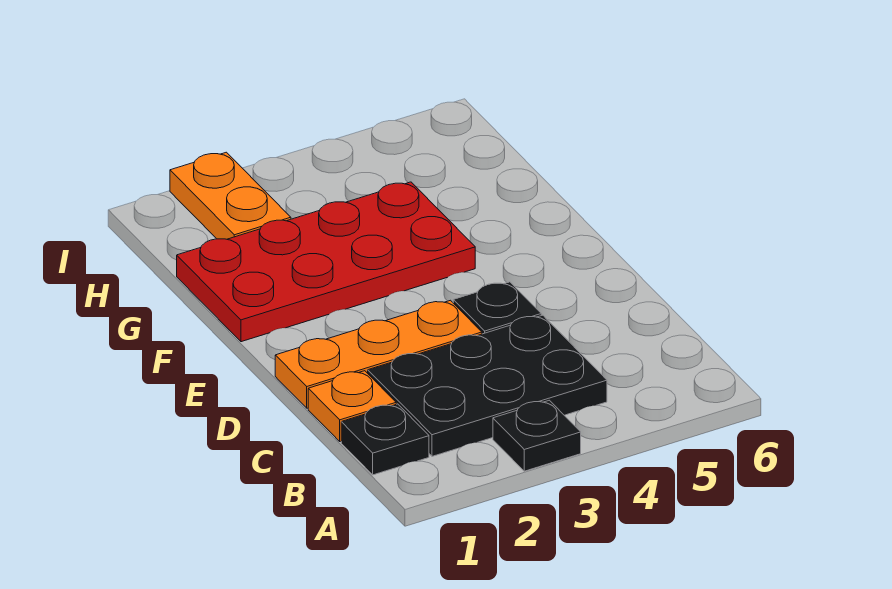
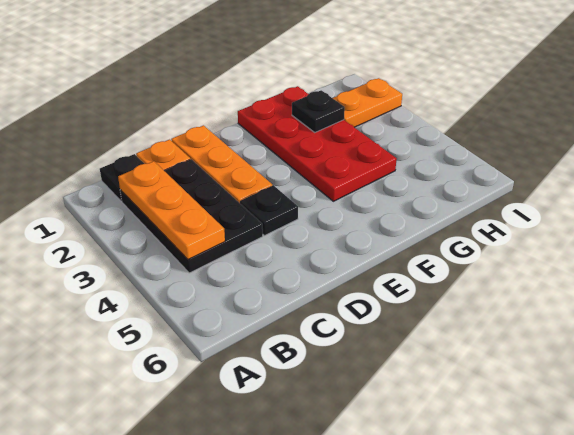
black plate A3 level 1 -> black plate G2 level 2
none -> orange plate B2:B4 level 2

